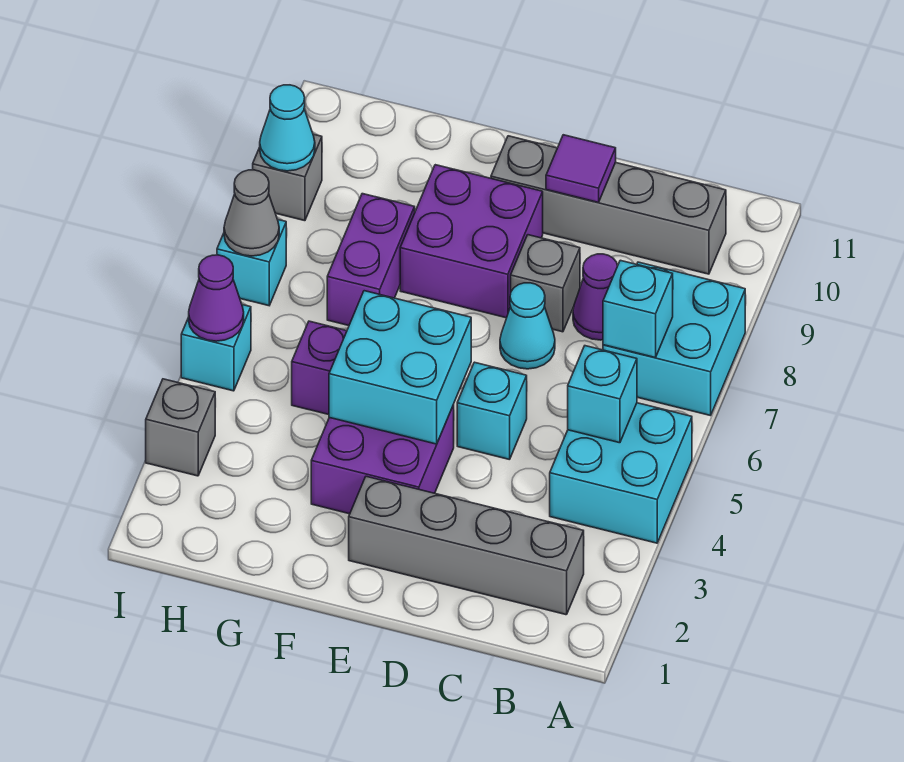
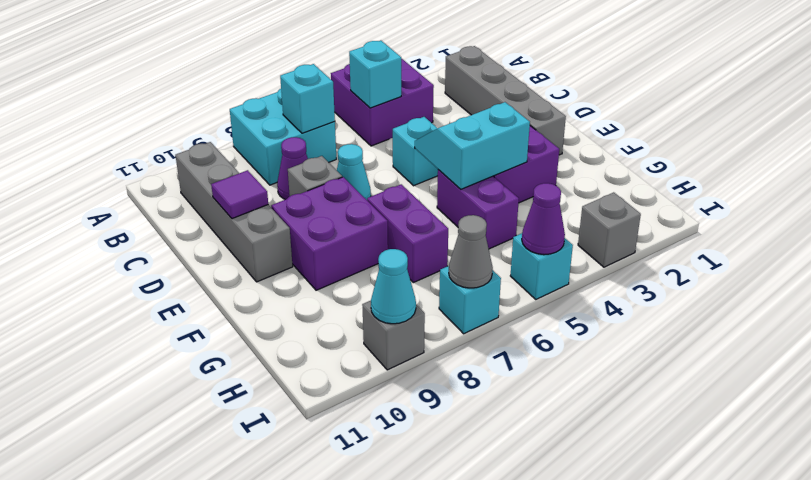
cyan brick A4:B5 level 1 -> purple brick A4:B5 level 1
cyan brick E4:F5 level 2 -> cyan slope E4:F5 level 2 top F
purple brick G7:G8 level 1 -> purple brick F7:G7 level 1

